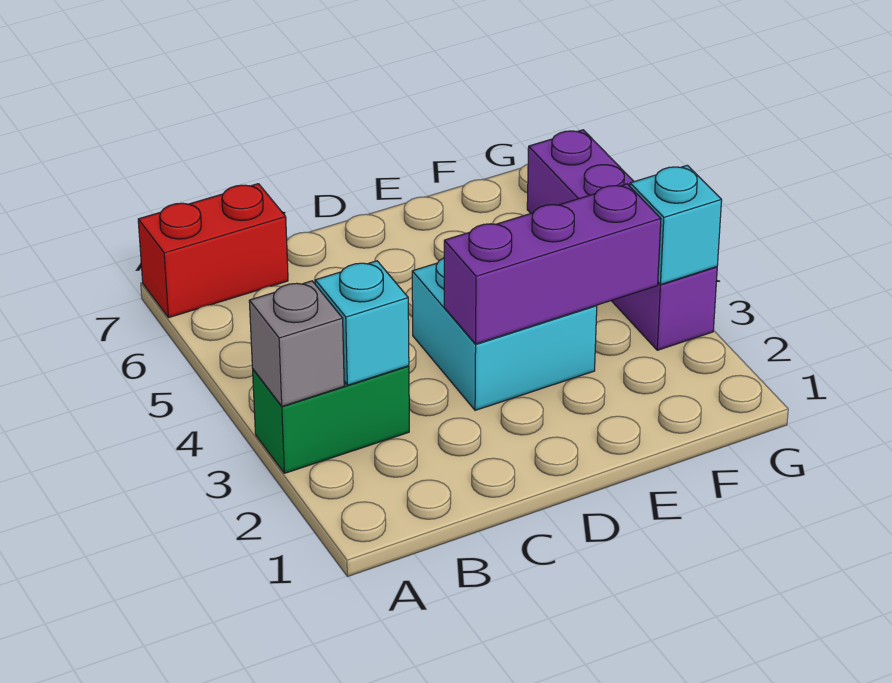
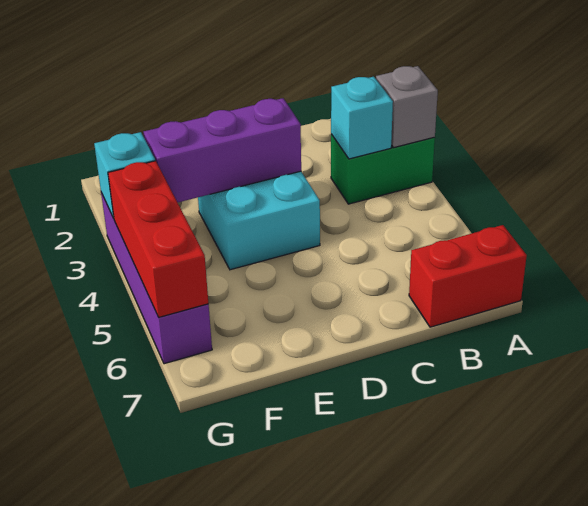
none -> red brick G4:G6 level 2

